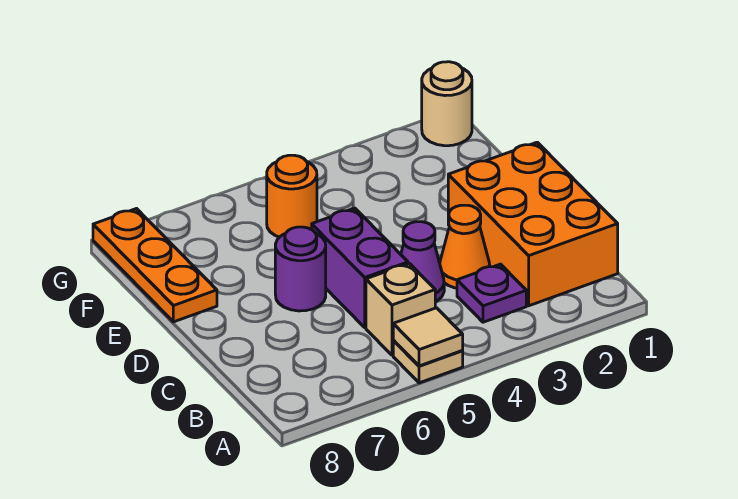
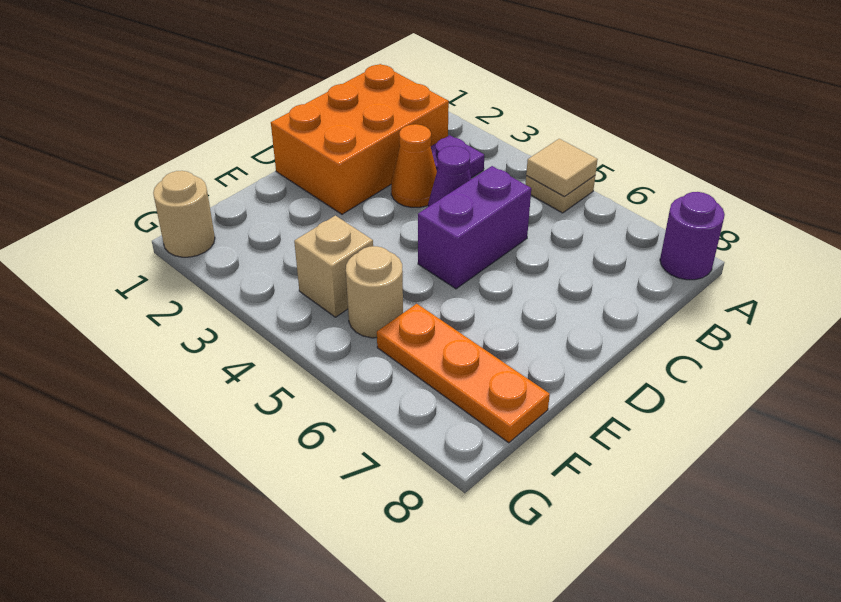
tan brick B5 level 1 -> tan brick F4 level 1
purple round brick D6 level 1 -> purple round brick A8 level 1
orange plate E8:G8 level 1 -> orange plate F6:F8 level 1
orange round brick F5 level 1 -> tan round brick F5 level 1

